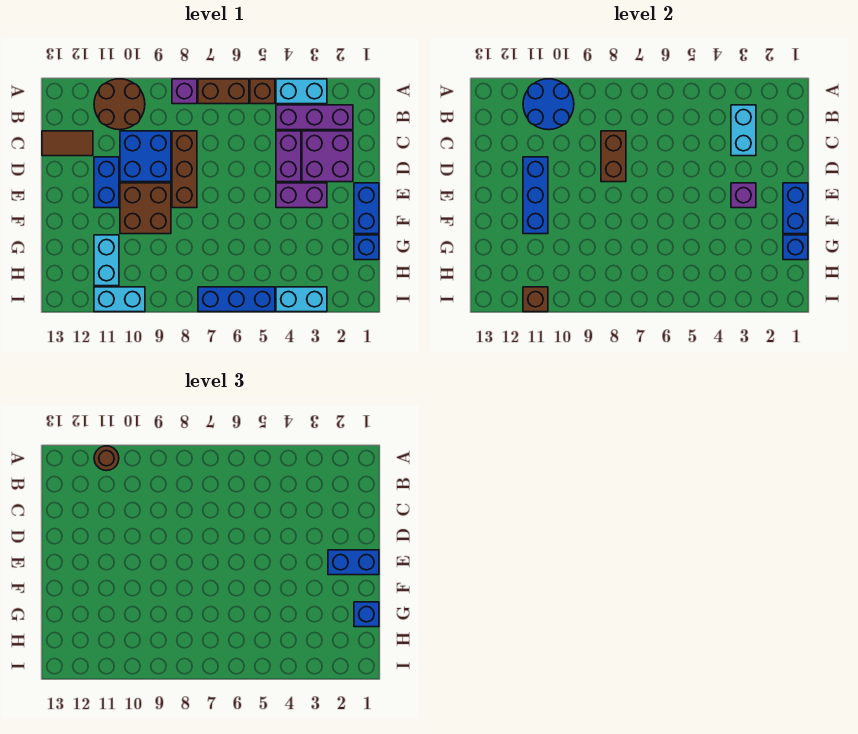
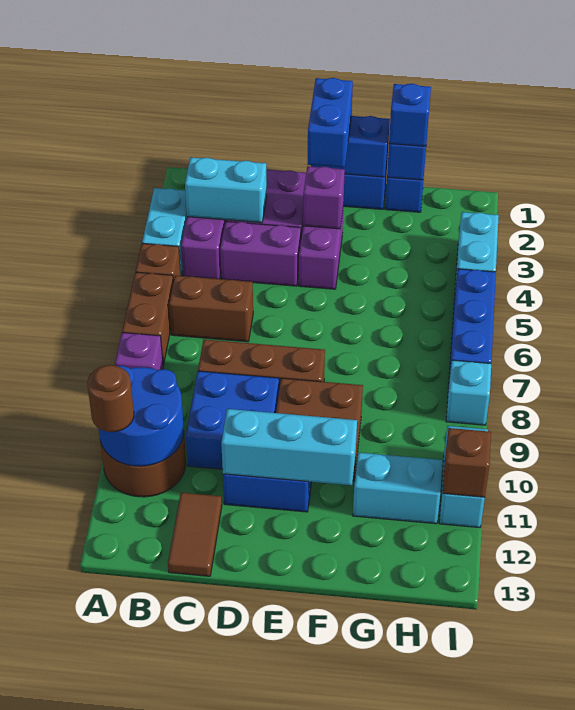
brown brick C8:D8 level 2 -> brown brick B6:C6 level 1
blue brick D11:F11 level 2 -> cyan brick D11:F11 level 2
none -> cyan brick I8 level 1

